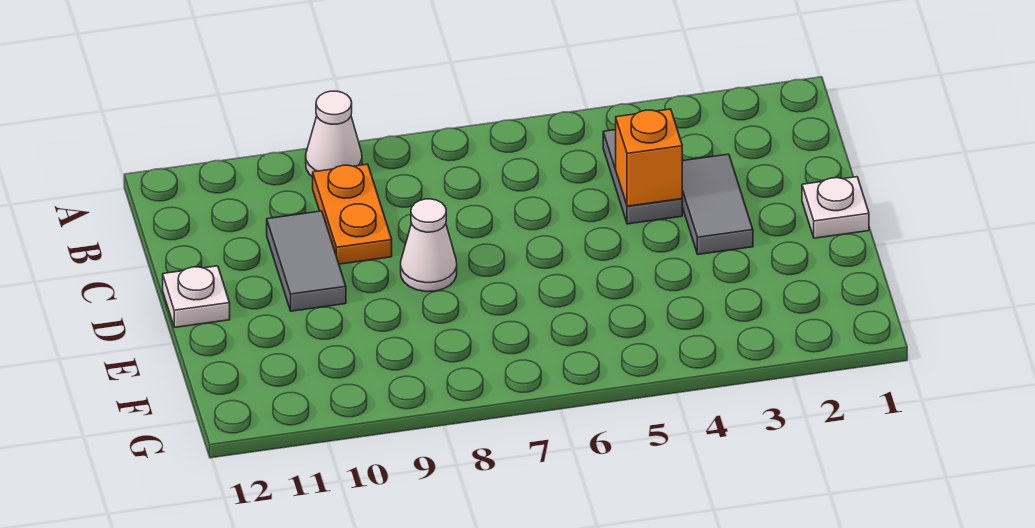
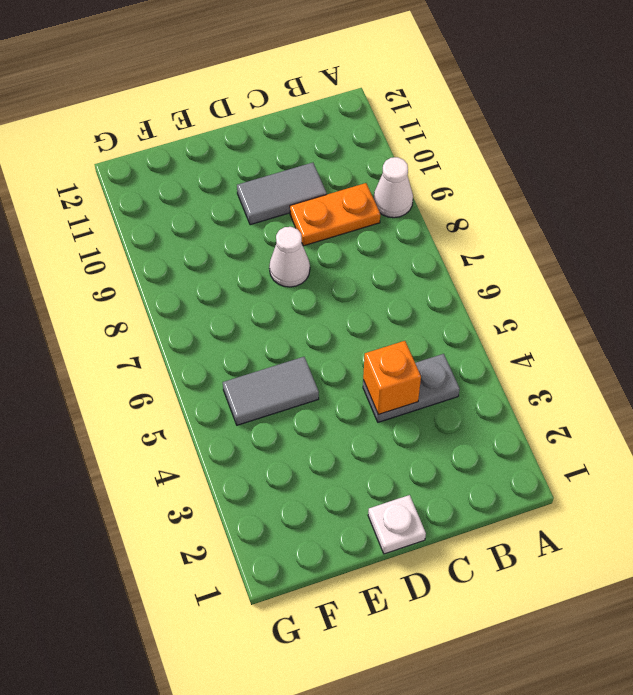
grey tile C3:D3 level 1 -> grey tile E5:F5 level 1
white plate D12 level 1 -> none

